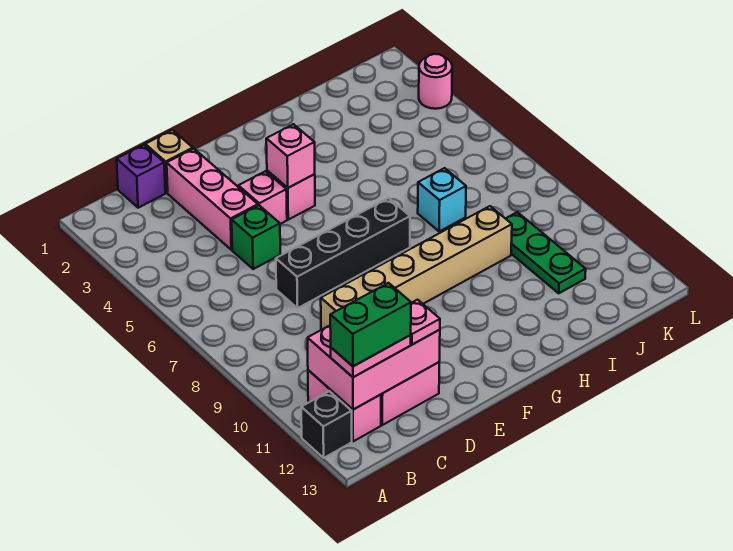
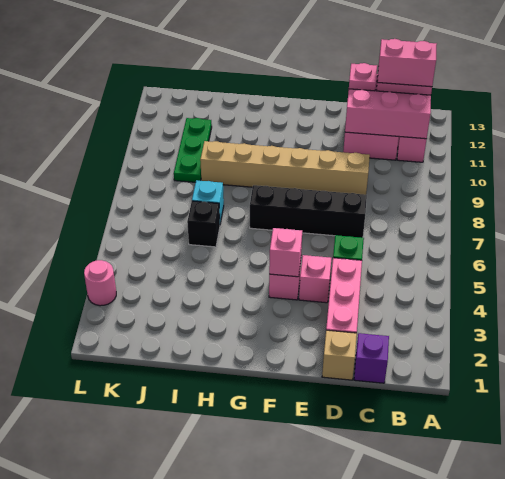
black brick A12 level 1 -> black brick I6 level 1
green brick B12:C12 level 4 -> pink brick B12:C12 level 4

